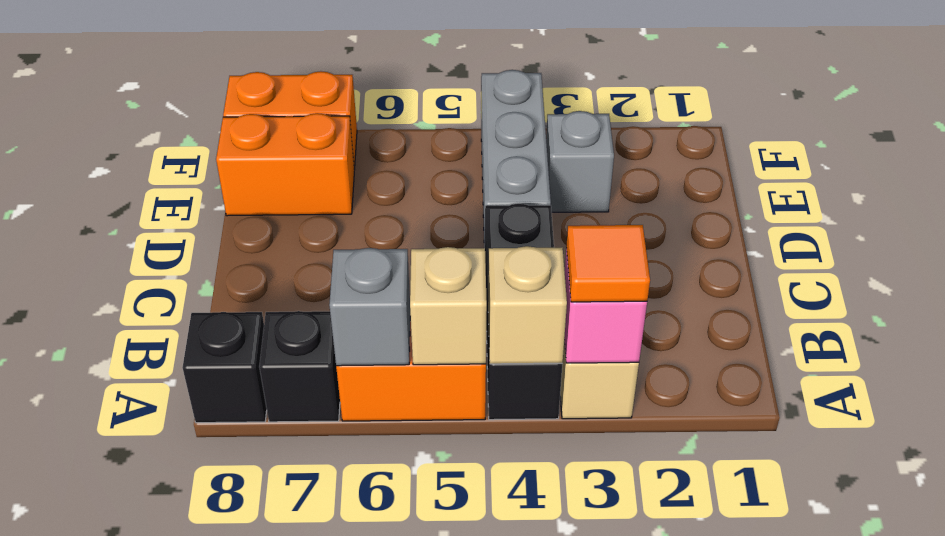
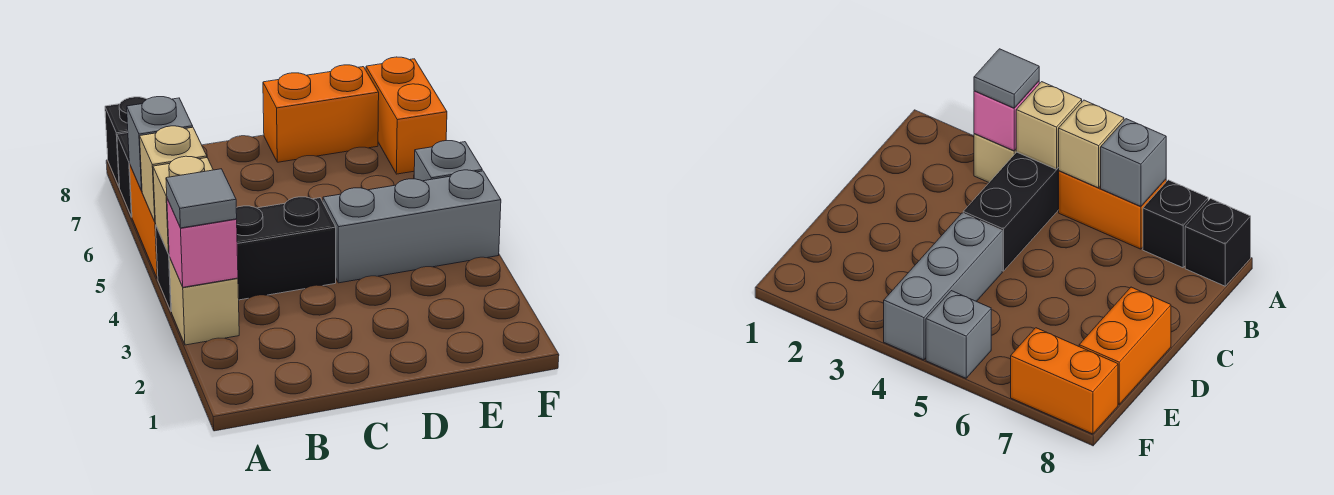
orange tile A3 level 3 -> grey tile A3 level 3
grey brick E3 level 1 -> grey brick F5 level 1
orange brick E7:E8 level 1 -> orange brick D8:E8 level 1

